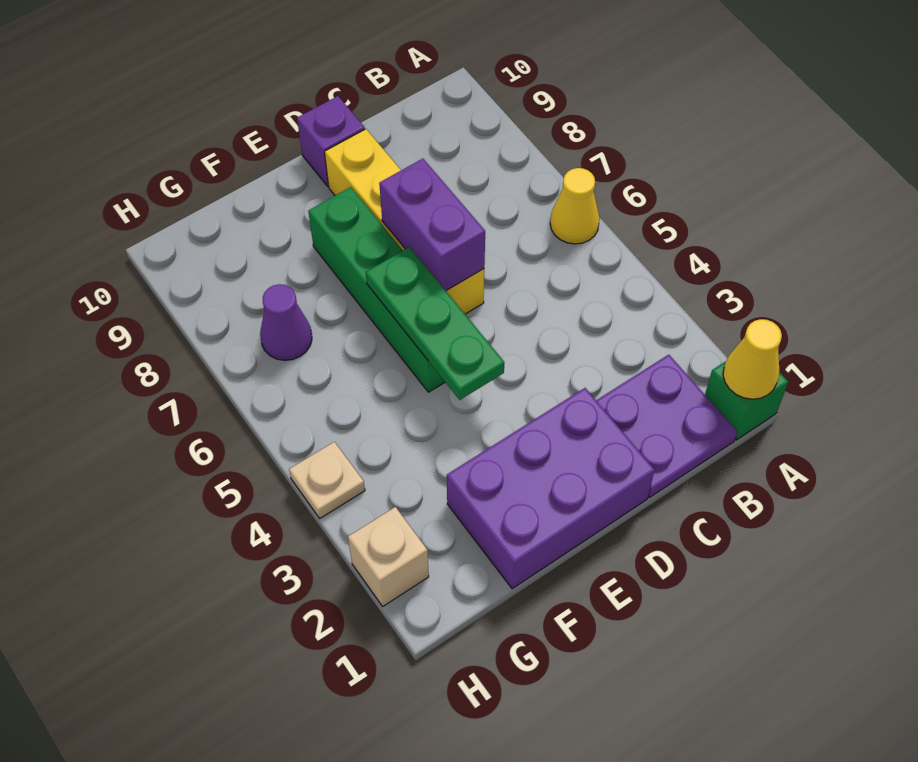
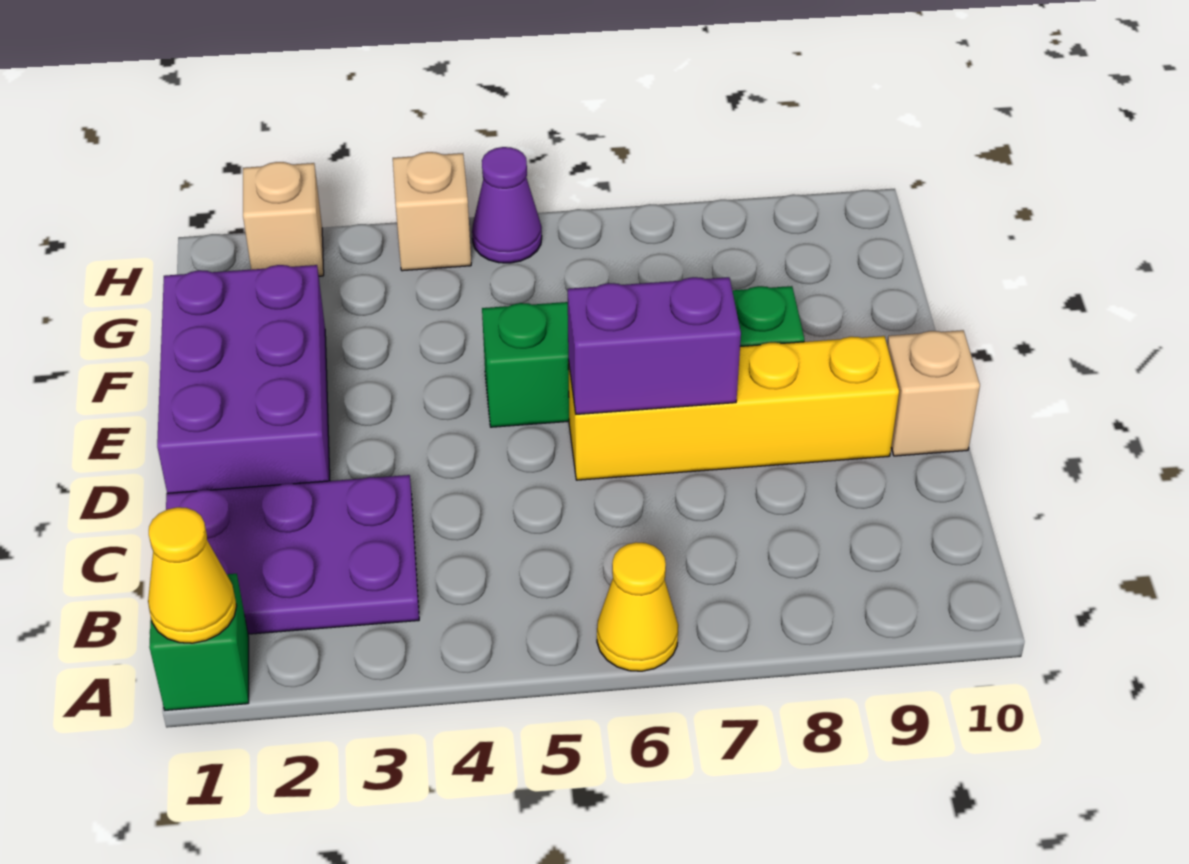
purple plate B1:C2 level 1 -> purple plate B1:C3 level 1
purple brick D10 level 1 -> tan brick D10 level 1
green plate E4:E6 level 2 -> none
purple cone G7 level 1 -> purple cone H5 level 1
tan plate H4 level 1 -> tan brick H4 level 1

